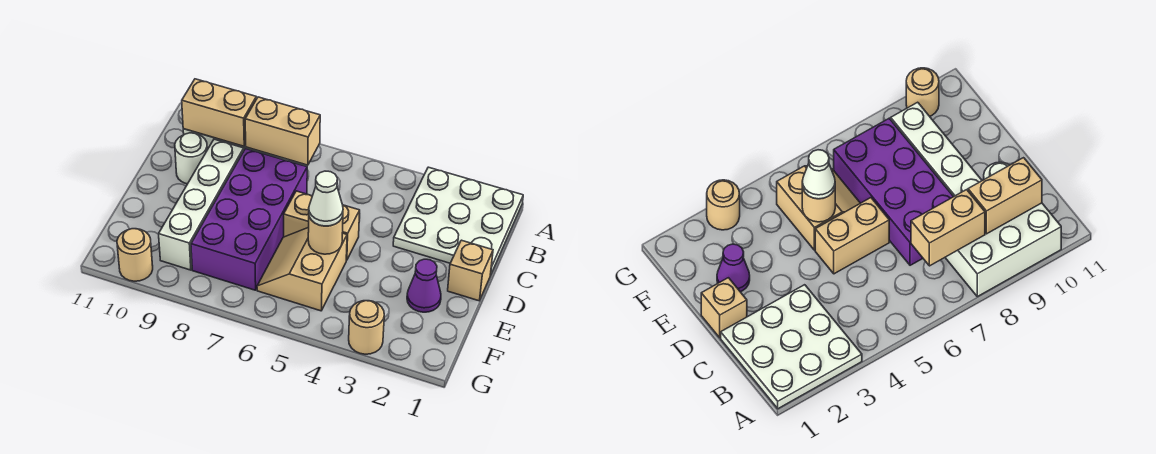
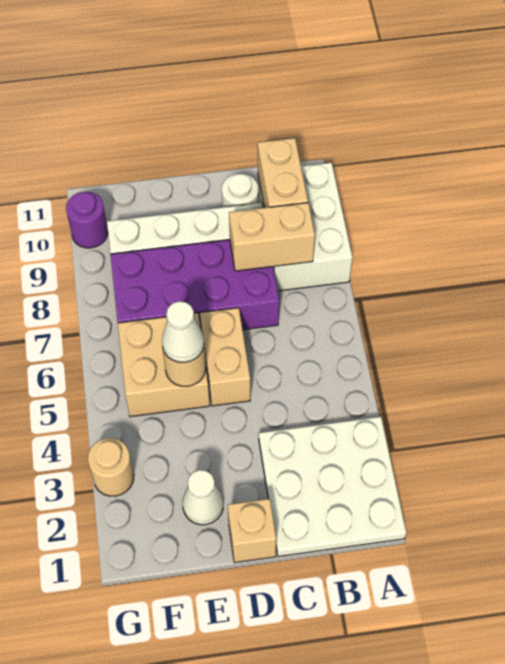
tan brick B7:B8 level 2 -> tan brick B8:C8 level 2
purple cone E2 level 1 -> white cone E2 level 1
tan slope E5:F6 level 1 top 5 -> tan brick E5:F6 level 1
tan round brick G10 level 1 -> purple round brick G10 level 1

